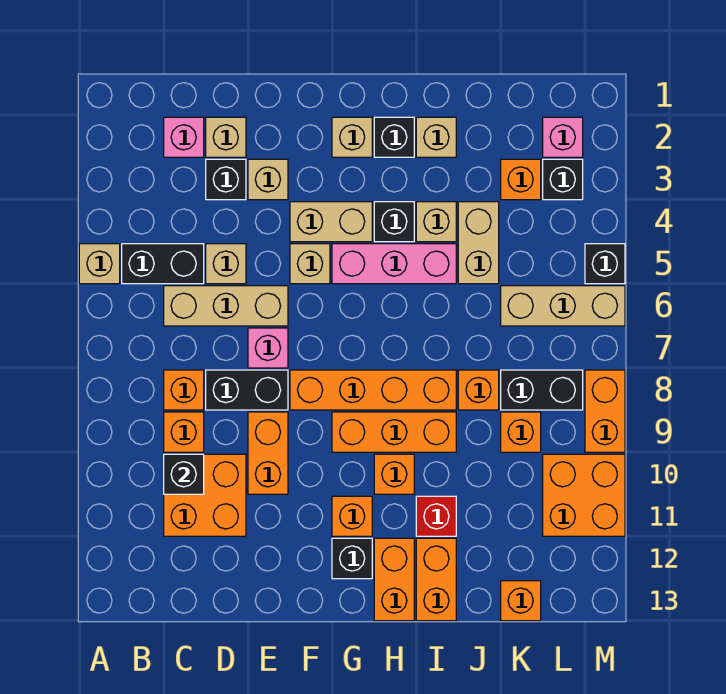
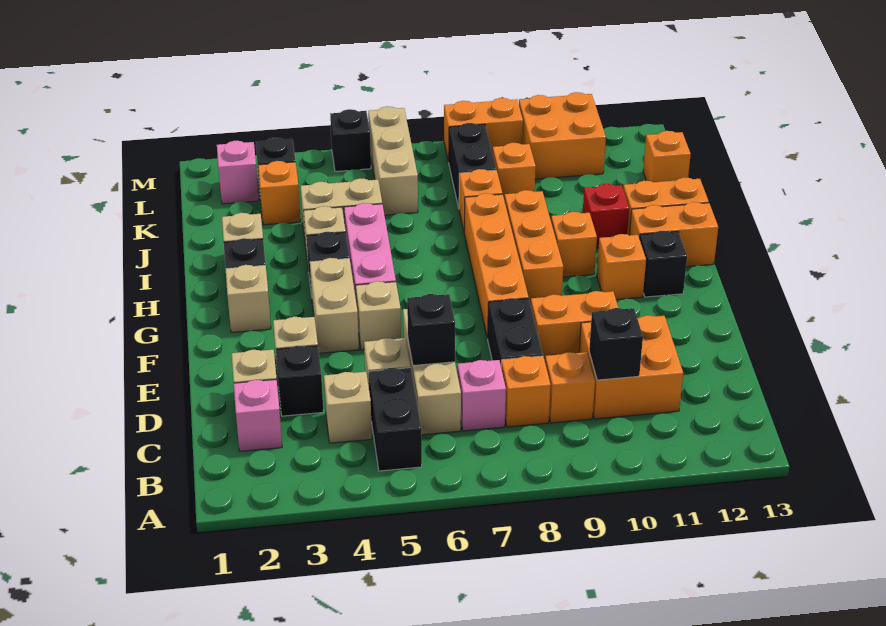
tan brick A5 level 1 -> tan brick C4 level 1
none -> black brick D6 level 2
pink brick E7 level 1 -> pink brick C7 level 1

